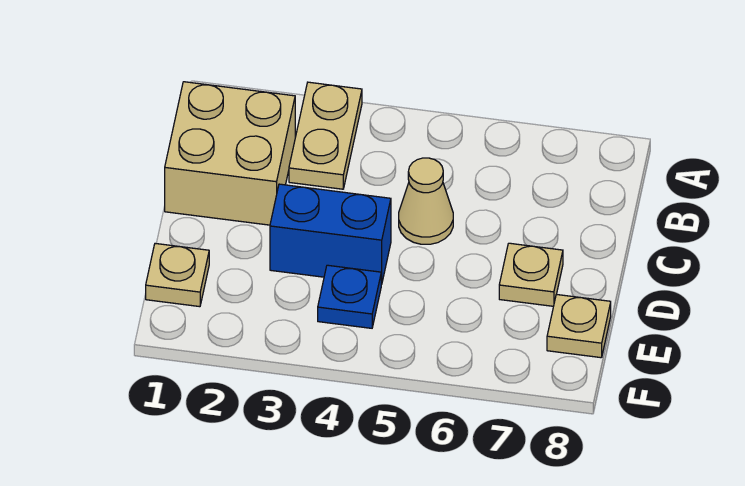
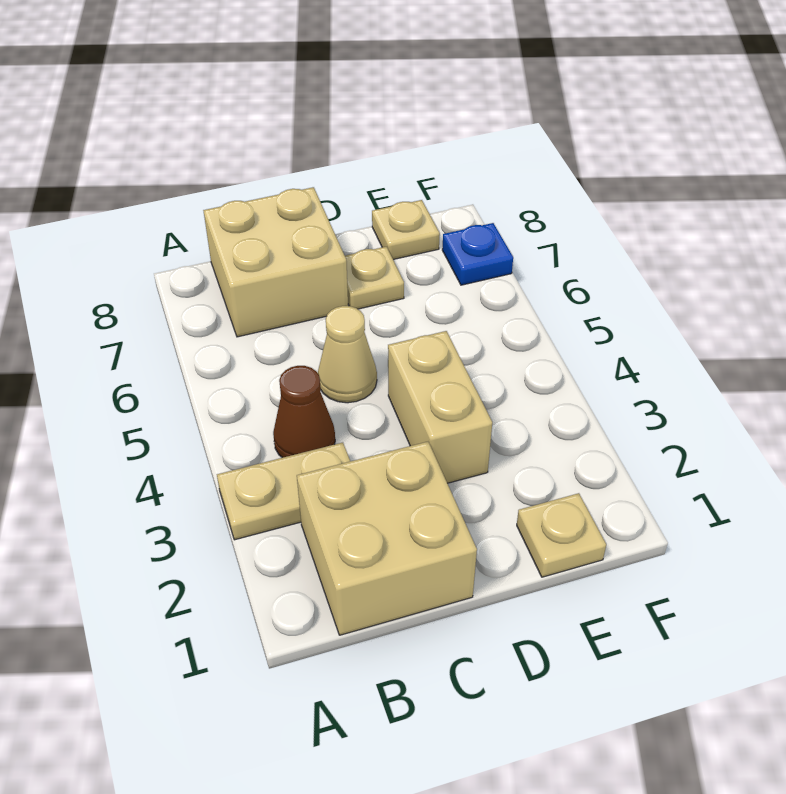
none -> brown cone B4 level 1
none -> tan brick B7:C8 level 1
blue brick D3:D4 level 1 -> tan brick D3:D4 level 1
blue plate E4 level 1 -> blue plate F7 level 1

